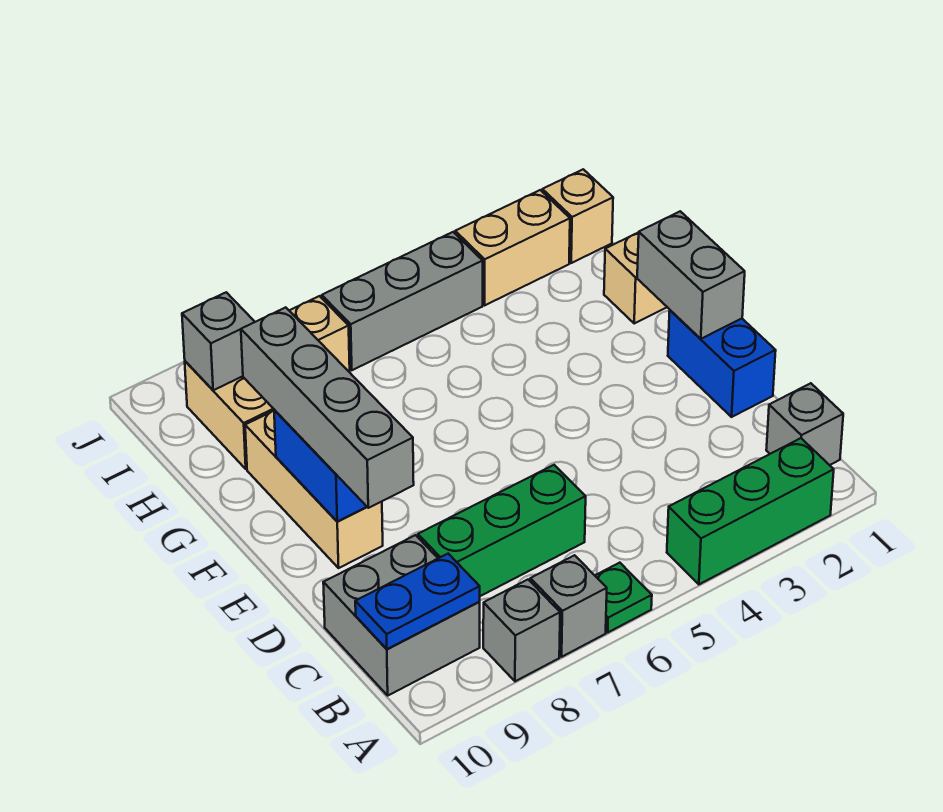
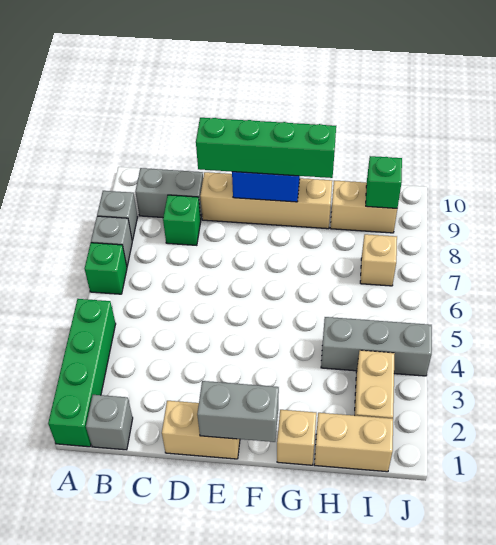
green brick A2:A4 level 1 -> green brick A1:A4 level 1
green plate A6 level 1 -> green brick A6 level 1
grey brick B9:C10 level 1 -> grey brick B9:C9 level 1
blue plate B9:B10 level 2 -> none
green brick C6:C8 level 1 -> green brick C8 level 1
blue brick D1:E1 level 1 -> tan brick D1:E1 level 1
grey brick D9:G9 level 3 -> green brick D9:G9 level 3
tan brick E9:G9 level 1 -> tan brick D9:G9 level 1
tan brick I1 level 1 -> tan brick H1:I1 level 1
grey brick I4:I6 level 1 -> grey brick H4:J4 level 1
grey brick I9 level 2 -> green brick I9 level 2

